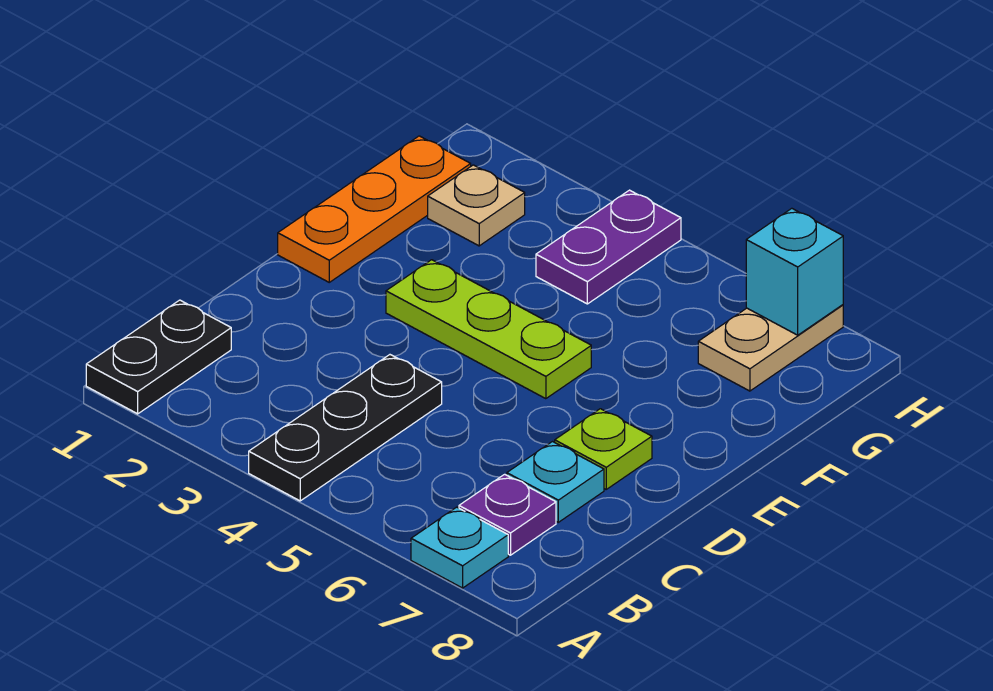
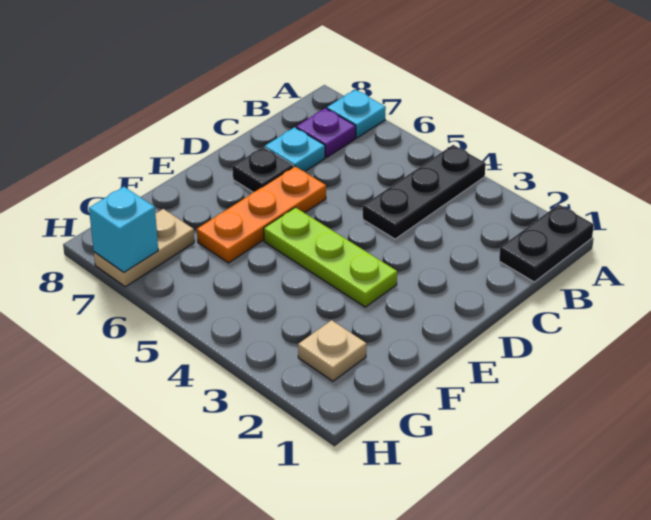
lime plate D7 level 1 -> black plate D7 level 1
orange plate E1:G1 level 1 -> orange plate D6:F6 level 1
purple plate G4:H4 level 1 -> none

